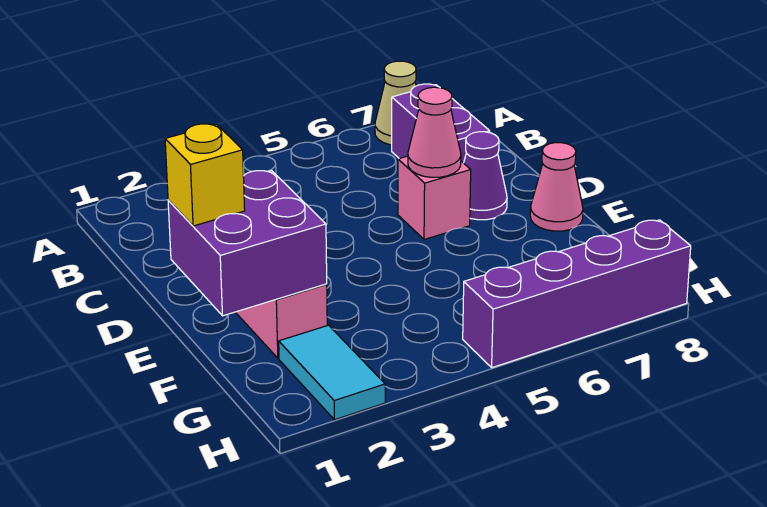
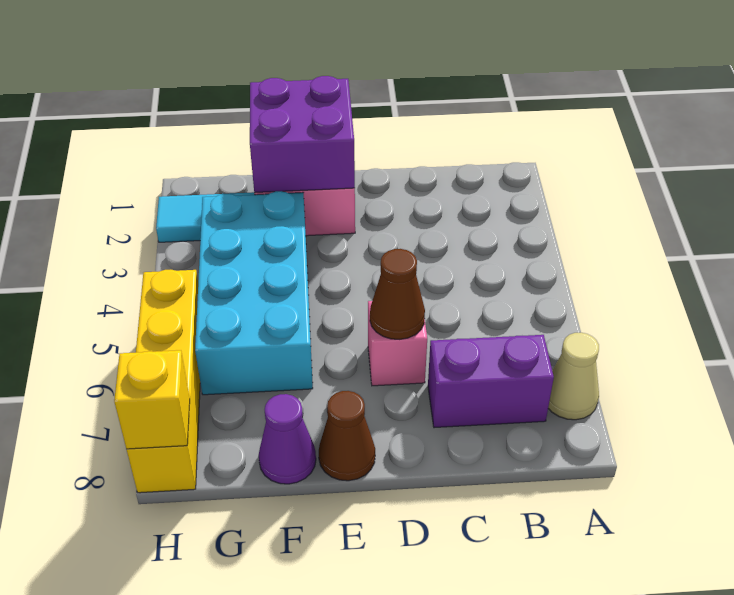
pink cone D6 level 2 -> brown cone D6 level 2
purple cone D7 level 1 -> purple cone F8 level 1
yellow brick E1 level 3 -> yellow brick H8 level 2
pink cone E8 level 1 -> brown cone E8 level 1
none -> cyan brick F3:G6 level 1
purple brick H5:H8 level 1 -> yellow brick H5:H8 level 1

